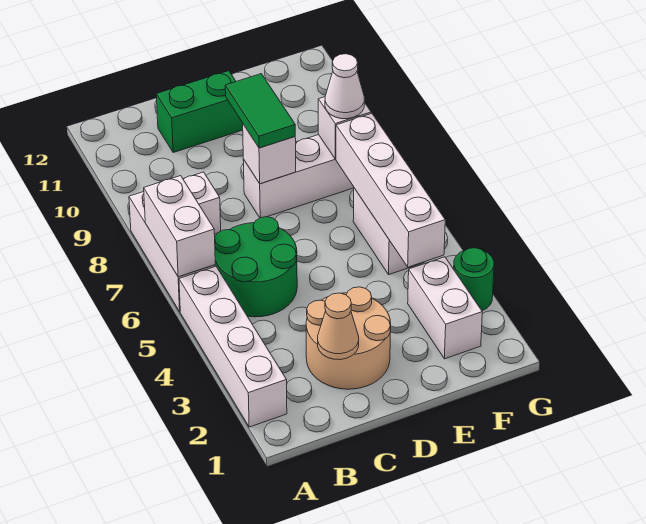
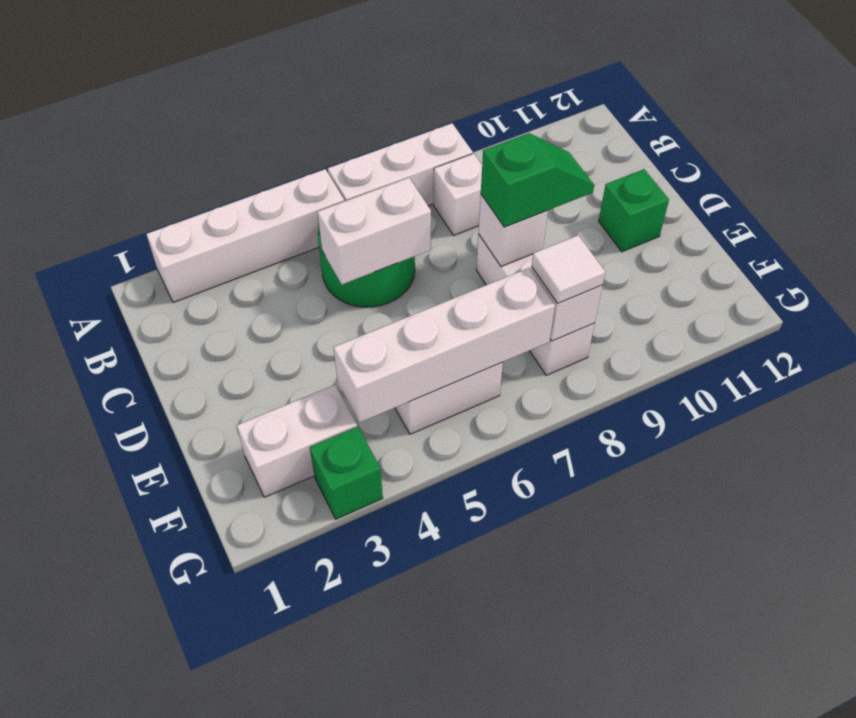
white brick A6:A7 level 2 -> white brick C5:C6 level 2
tan round brick C2:D3 level 1 -> none
tan cone C2 level 2 -> none
green brick C11:D11 level 1 -> green brick D11 level 1
green tile D8:D9 level 3 -> green slope D8:D9 level 3 top 8
white cone F8 level 3 -> white tile F8 level 3
green round brick G3 level 1 -> green brick G3 level 1

